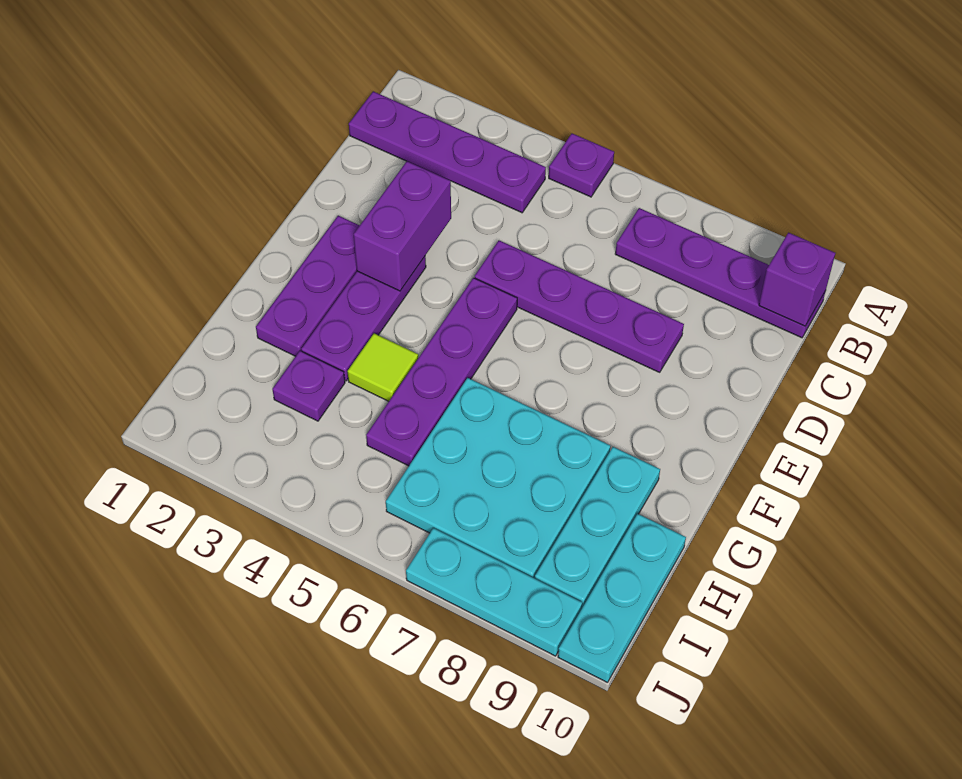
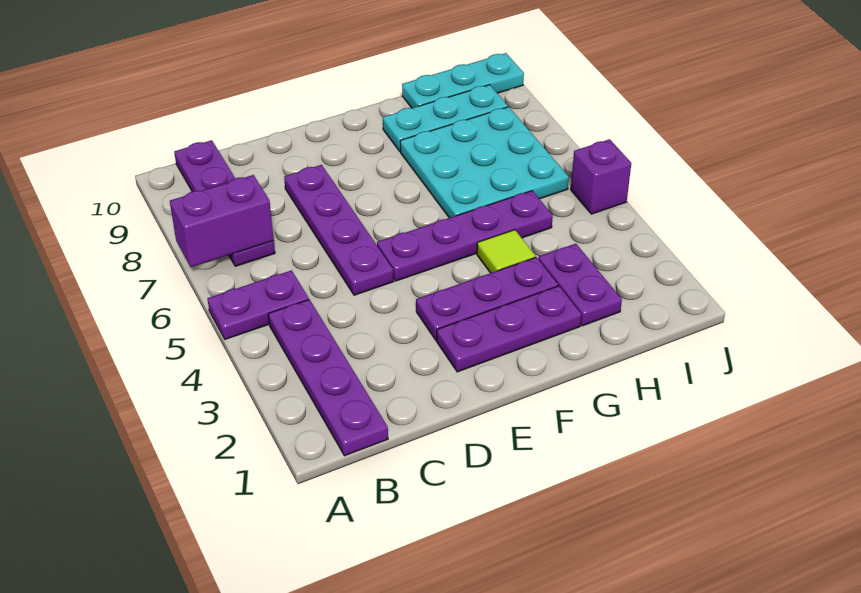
purple plate A5 level 1 -> purple plate A5:B5 level 1
purple brick B10 level 2 -> purple brick J5 level 1
purple brick D3:E3 level 2 -> purple brick A7:B7 level 2
purple plate H3 level 1 -> purple plate H2:H3 level 1
cyan plate J7:J9 level 1 -> none

